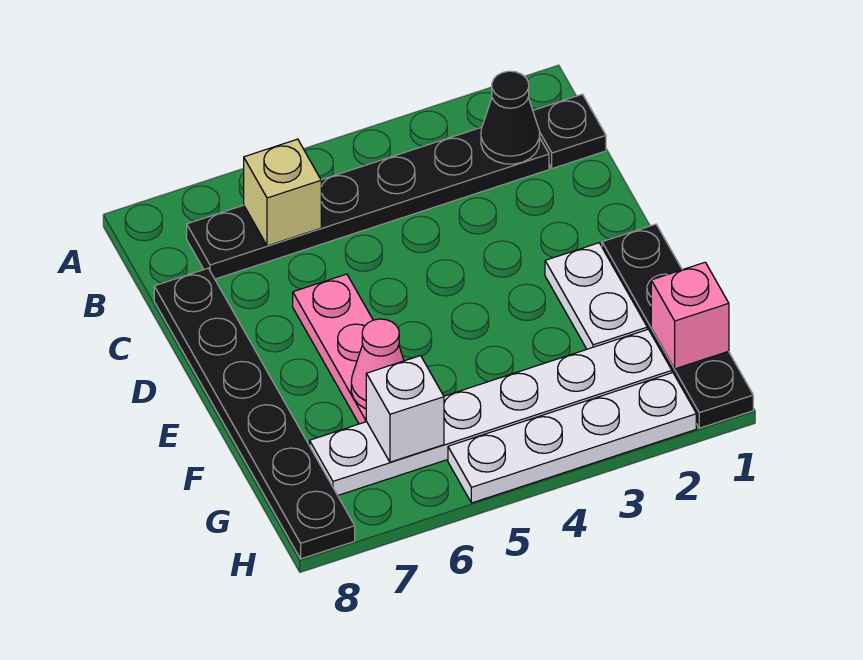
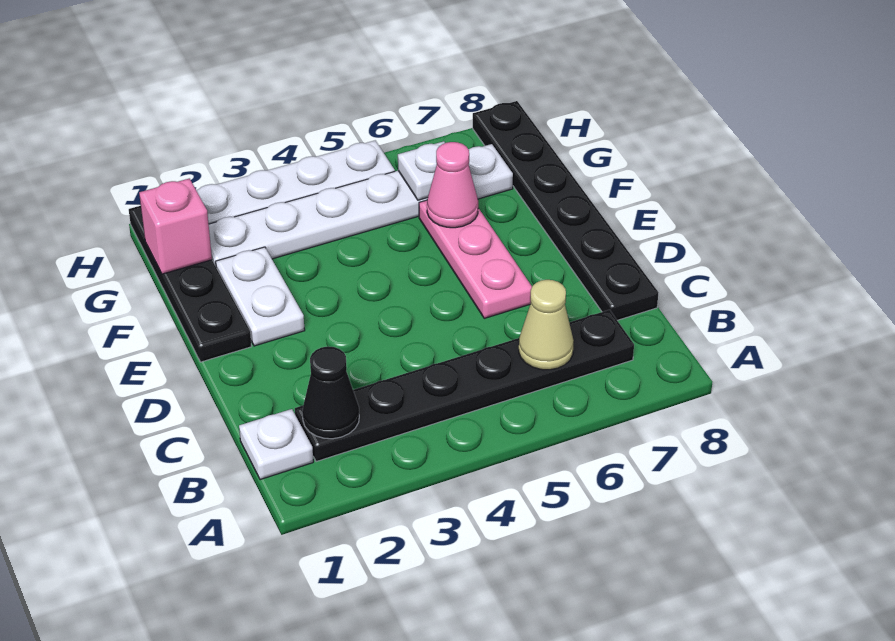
black plate B1 level 1 -> white plate B1 level 1
tan brick B6 level 2 -> tan cone B6 level 2
white brick G6 level 2 -> white plate G6 level 2

